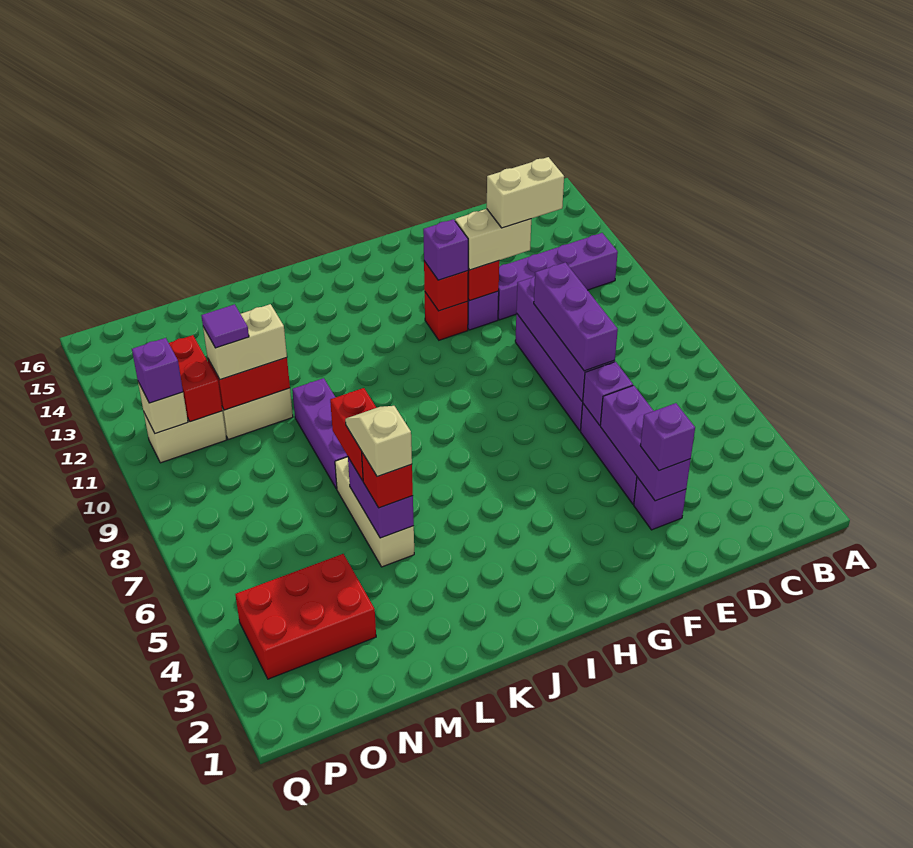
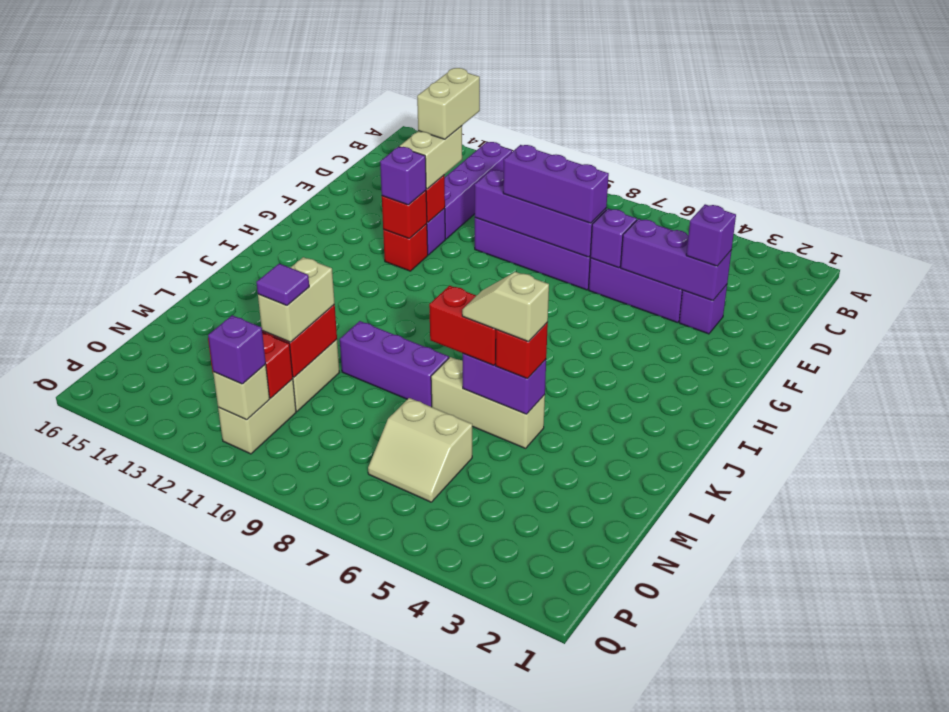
red brick N3:P4 level 1 -> none
none -> tan slope N6:O7 level 1 top N

